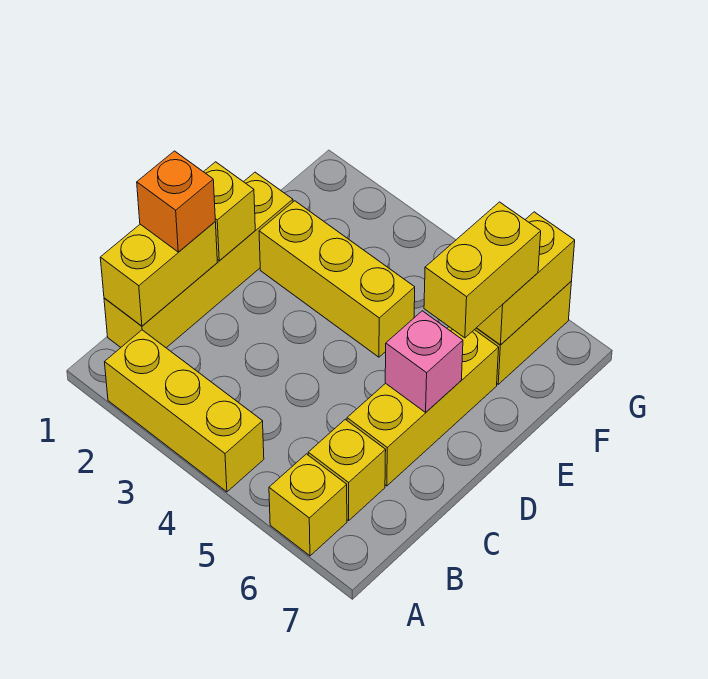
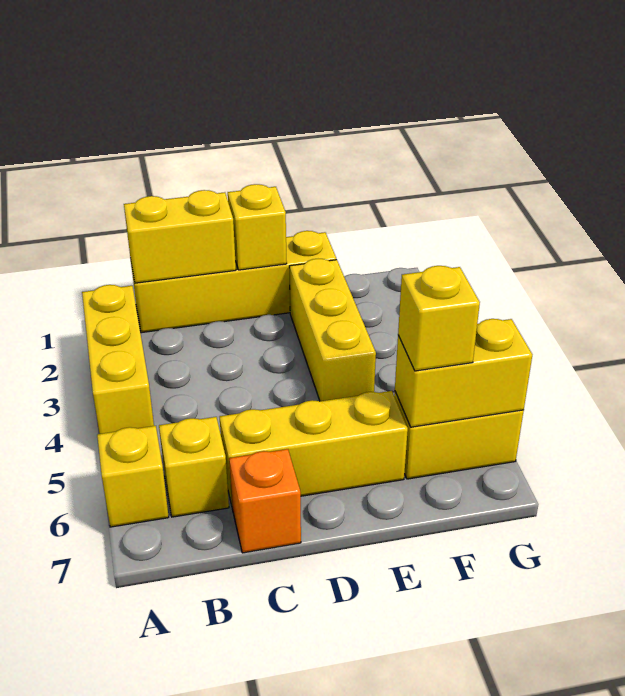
orange brick C1 level 3 -> orange brick C7 level 1
pink brick D6 level 2 -> none
yellow brick E6:F6 level 3 -> yellow brick F6 level 3

